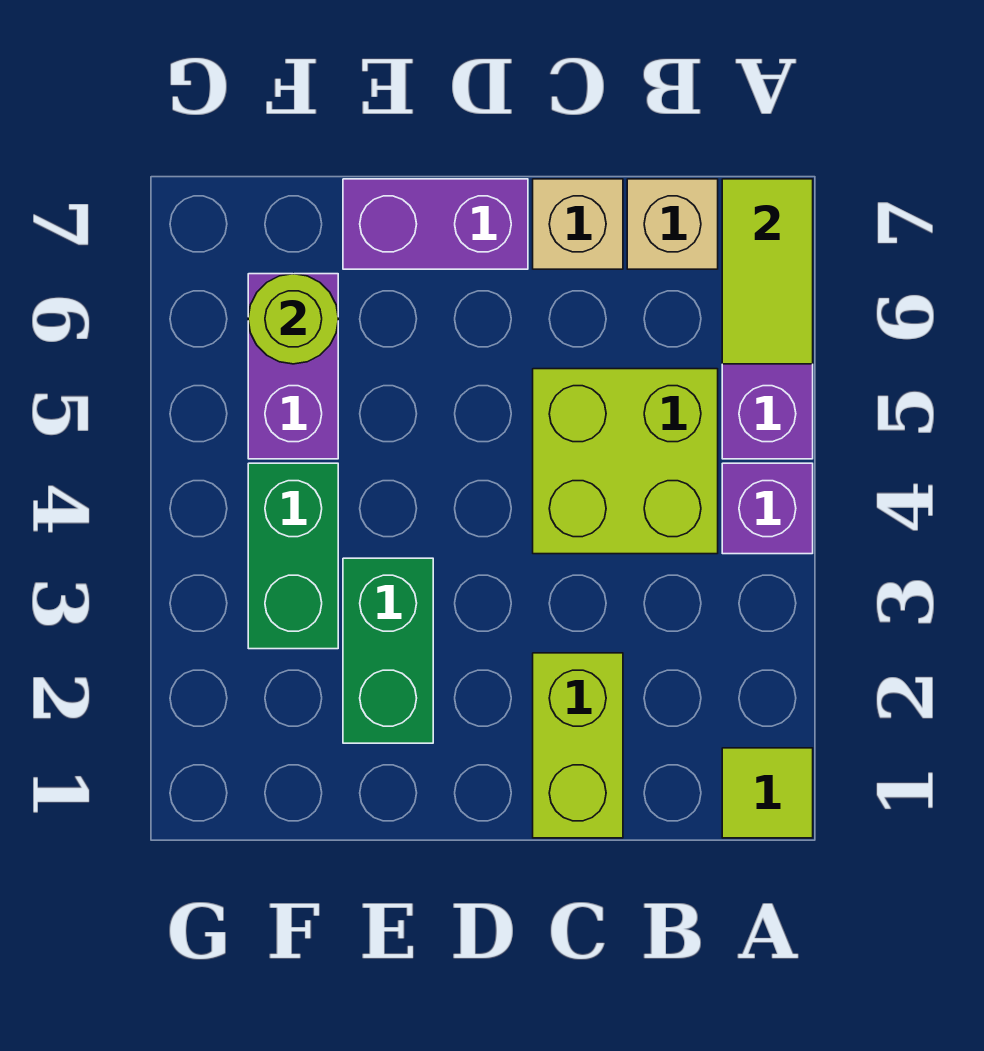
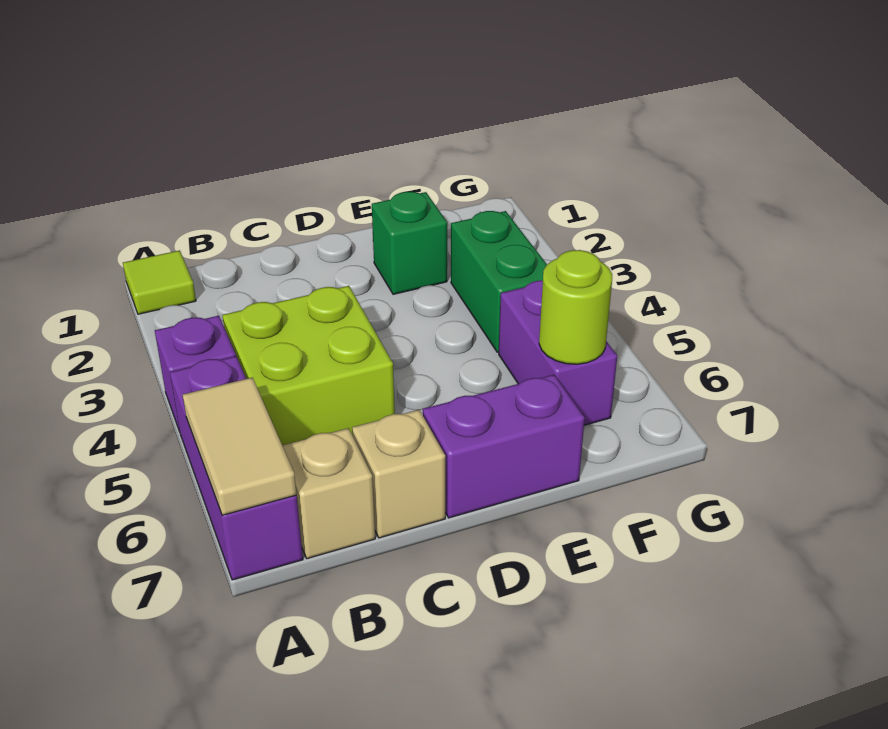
lime tile A6:A7 level 2 -> tan tile A6:A7 level 2
lime brick C1:C2 level 1 -> none
green brick E2:E3 level 1 -> green brick E2 level 1

